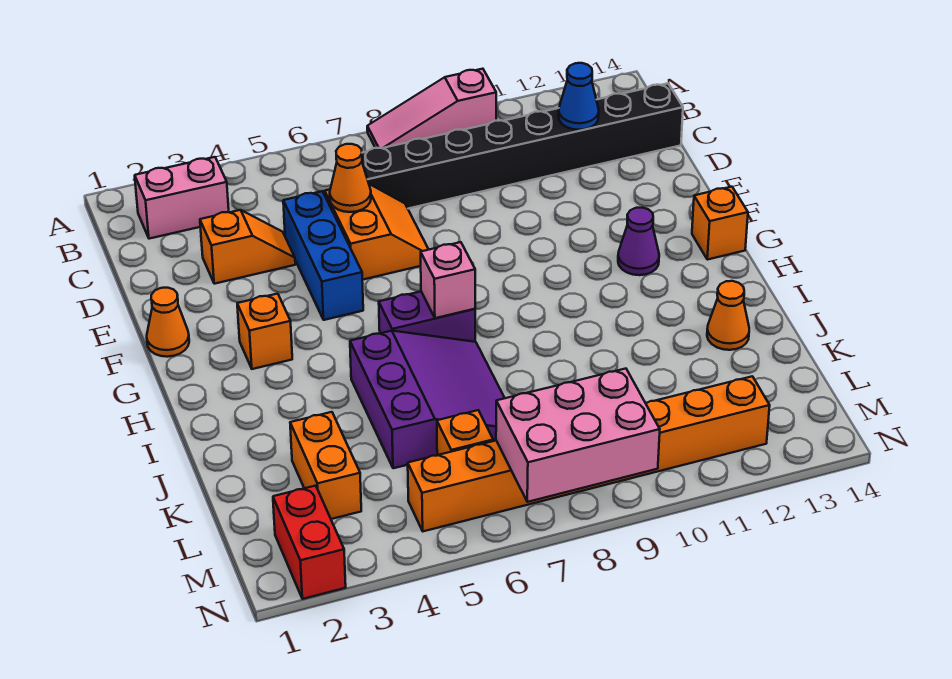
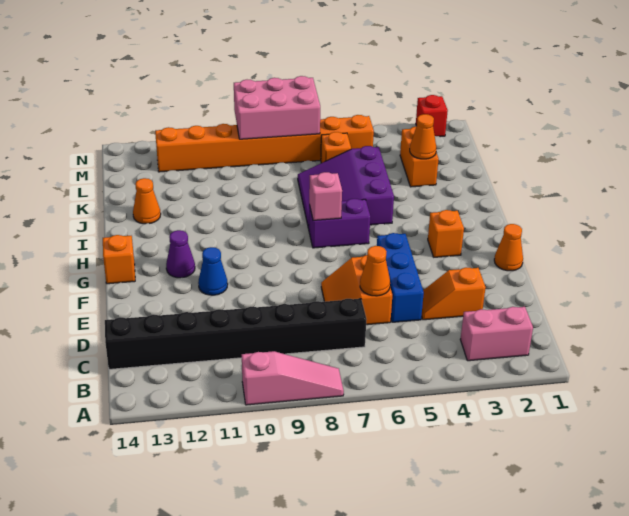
blue cone C12 level 2 -> blue cone F11 level 1
none -> orange cone K3 level 2
red brick M2:N2 level 1 -> red brick N2 level 1

